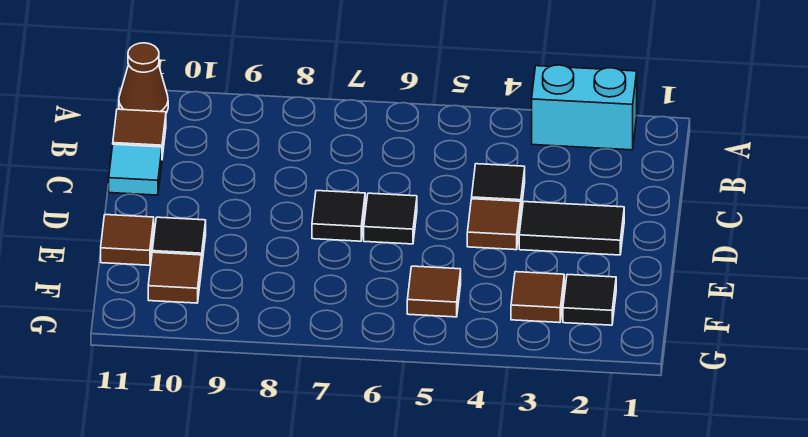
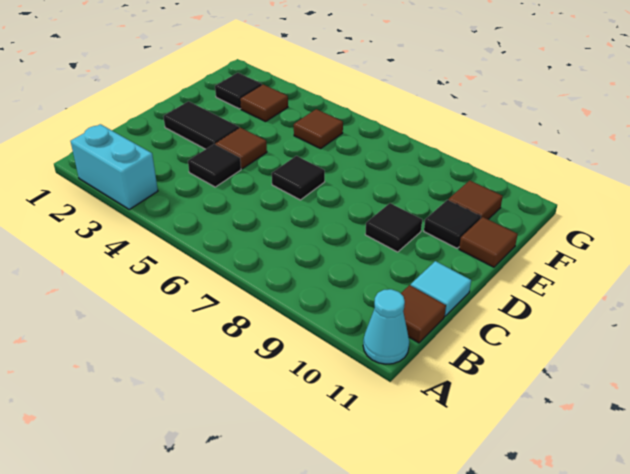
brown cone A11 level 1 -> cyan cone A11 level 1
black tile D7 level 1 -> black tile D9 level 1

